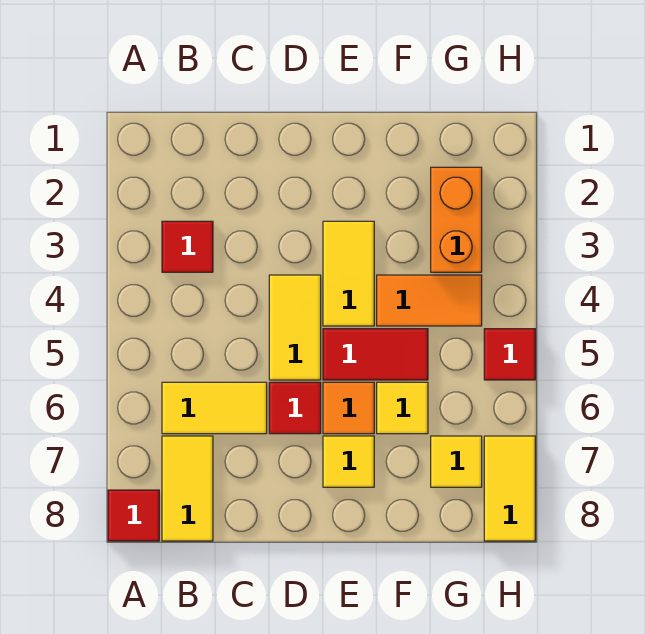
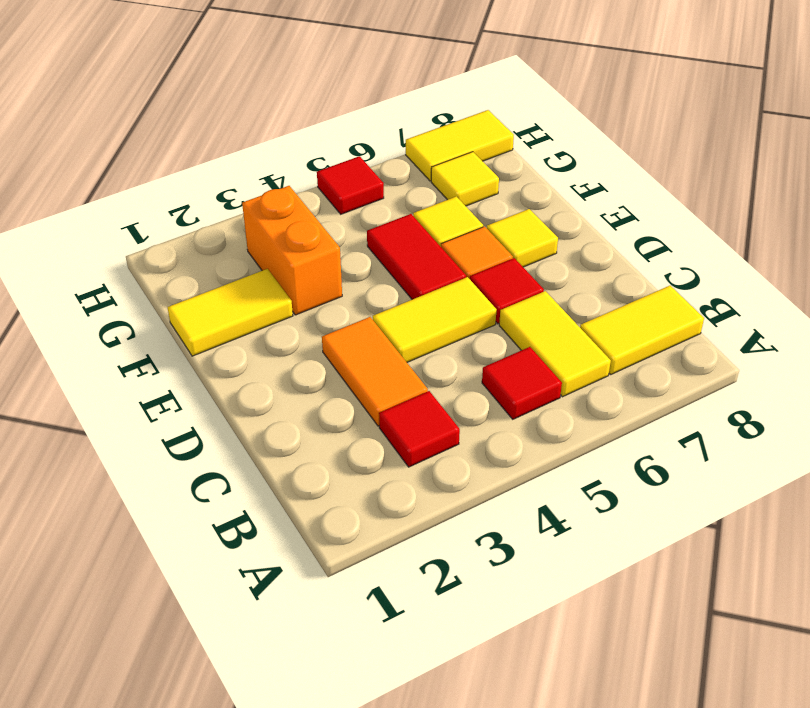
red tile A8 level 1 -> red tile B5 level 1
yellow tile E3:E4 level 1 -> yellow tile F1:F2 level 1
orange tile F4:G4 level 1 -> orange tile C3:D3 level 1
orange brick G2:G3 level 1 -> orange brick F3:G3 level 1

